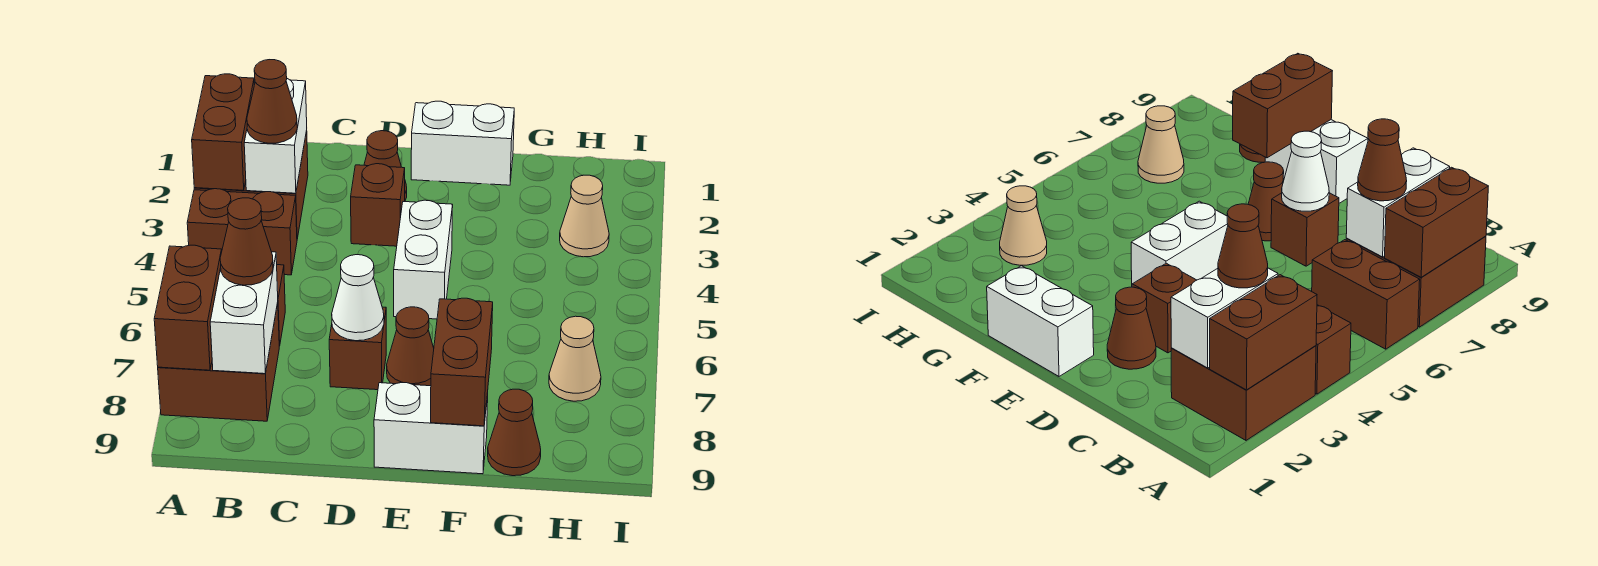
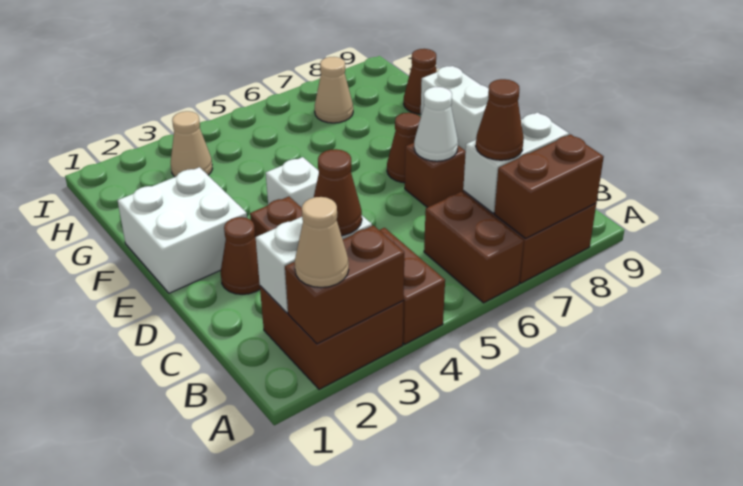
none -> tan cone A2 level 3
white brick E1:F1 level 1 -> white brick E1:F2 level 1
white brick E4:E5 level 1 -> white brick E4 level 1
brown brick F8:F9 level 2 -> none

